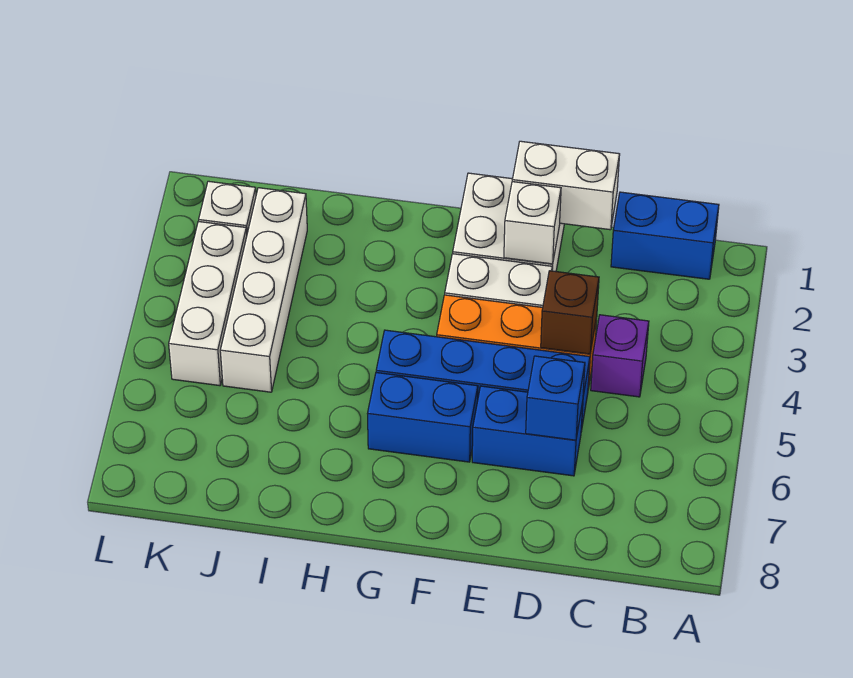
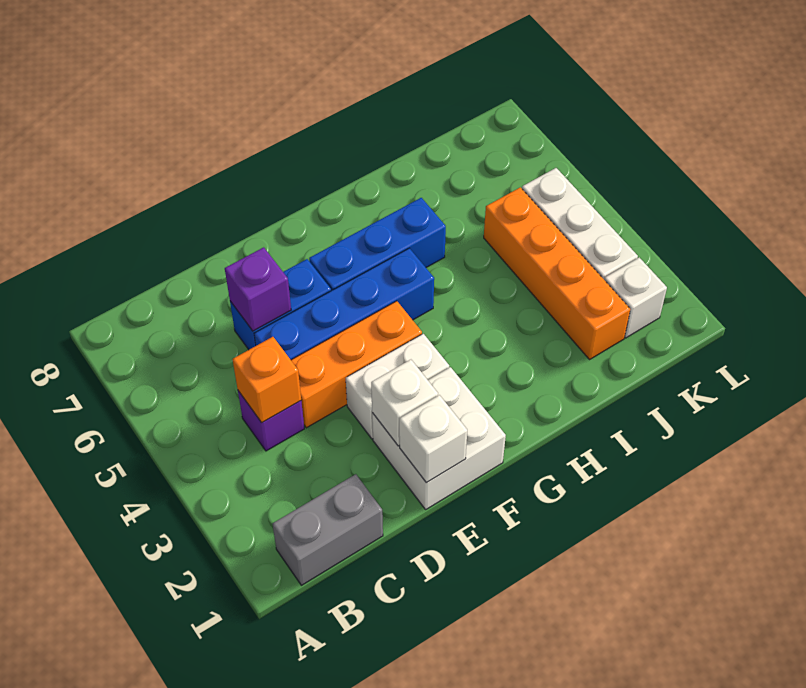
blue brick B1:C1 level 1 -> grey brick B1:C1 level 1
none -> orange brick C4 level 2
white brick D1:E1 level 2 -> white brick E1 level 2
brown brick D4 level 2 -> none
blue brick D6 level 2 -> purple brick D6 level 2
blue brick F6:G6 level 1 -> blue brick F6:H6 level 1
white brick J2:J5 level 1 -> orange brick J2:J5 level 1

